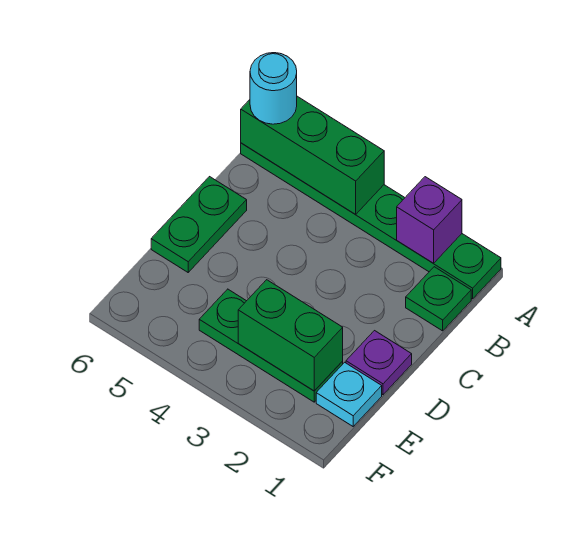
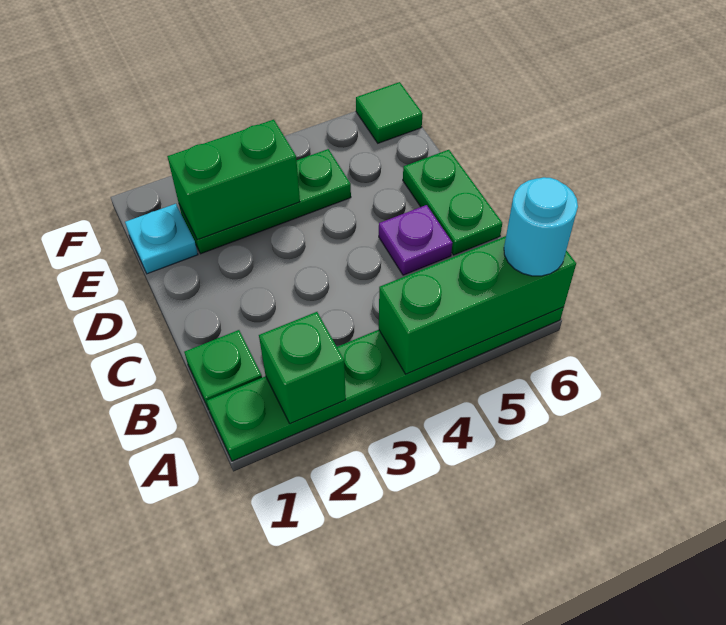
purple brick A2 level 2 -> green brick A2 level 2
purple plate D1 level 1 -> purple plate C5 level 1
none -> green tile F6 level 1

